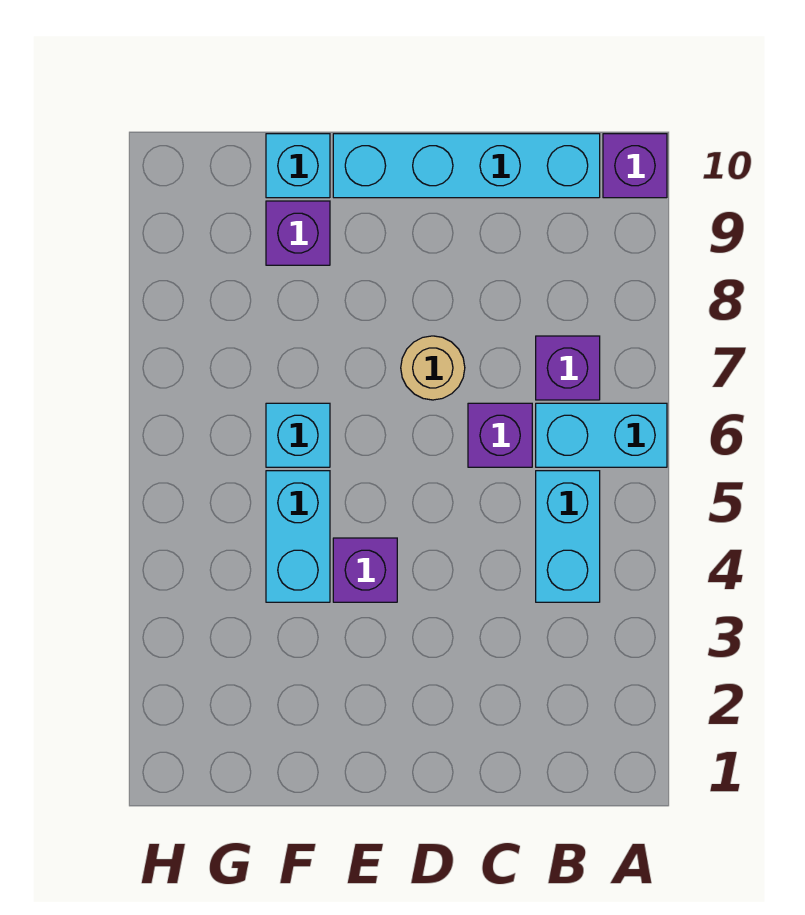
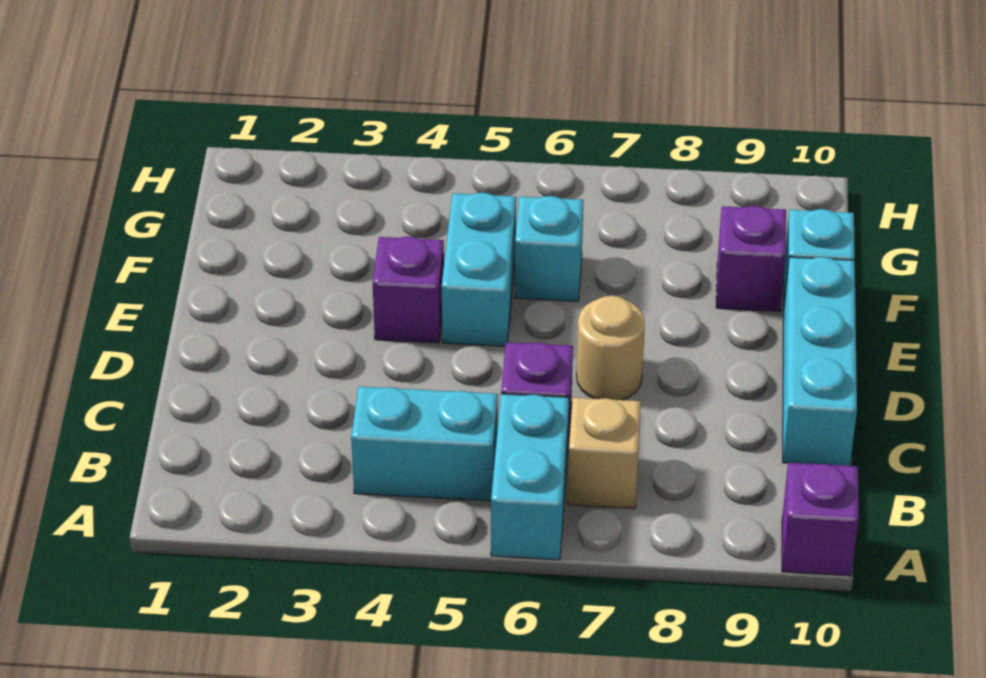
purple brick B7 level 1 -> tan brick B7 level 1
cyan brick B10:E10 level 1 -> cyan brick C10:E10 level 1
cyan brick F4:F5 level 1 -> cyan brick E5:F5 level 1

